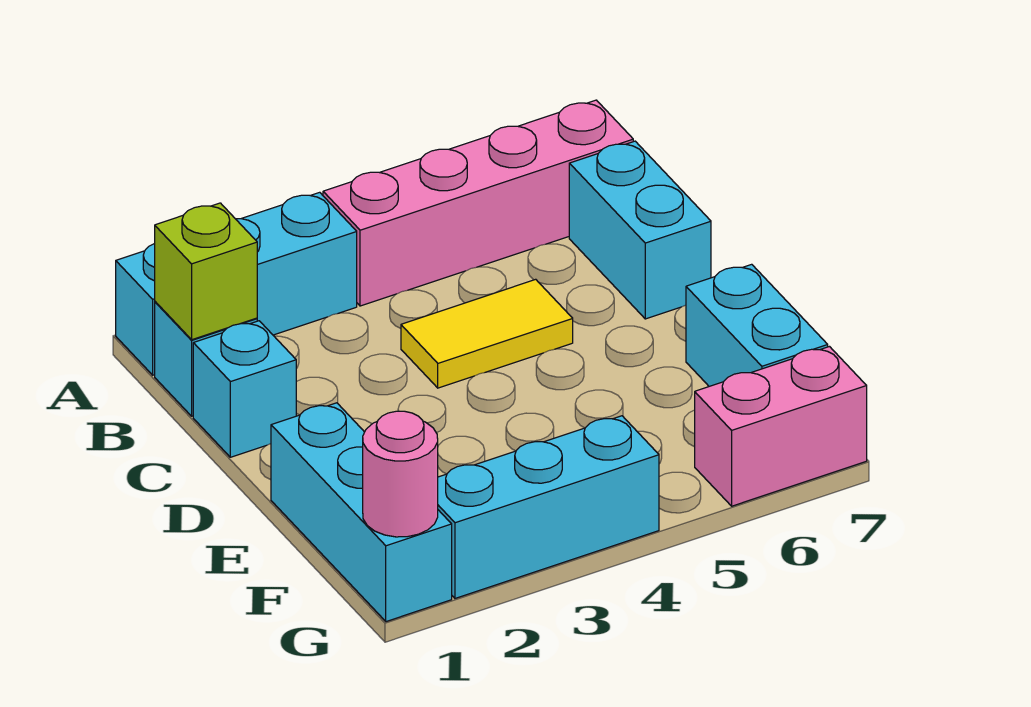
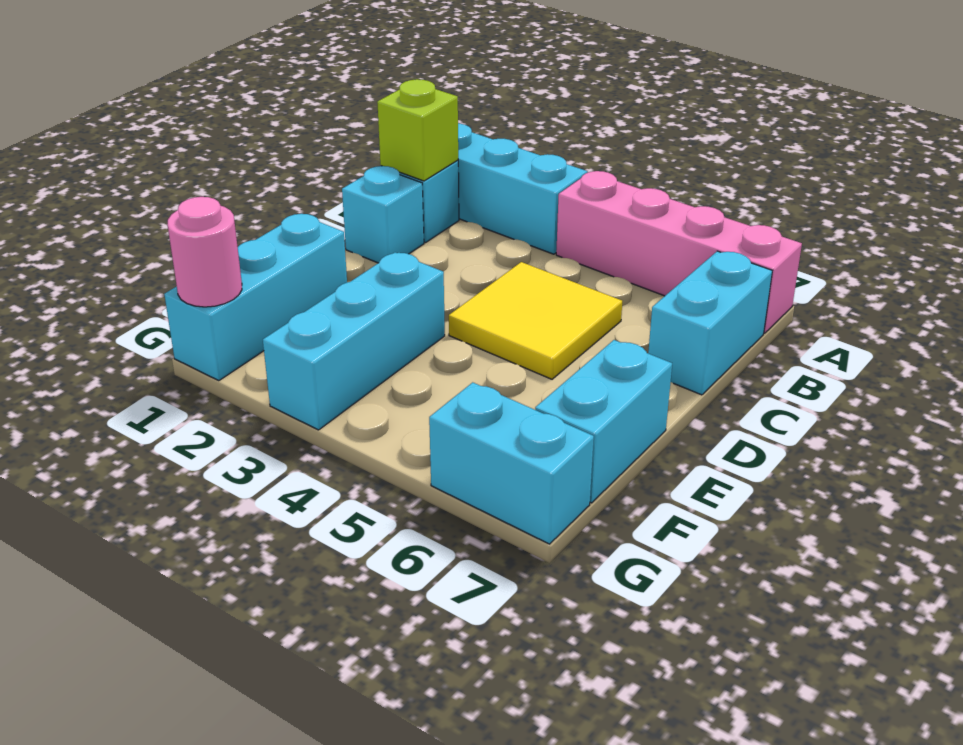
yellow tile C4:C5 level 1 -> yellow tile C4:D5 level 1
cyan brick G2:G4 level 1 -> cyan brick E3:G3 level 1
pink brick G6:G7 level 1 -> cyan brick G6:G7 level 1

